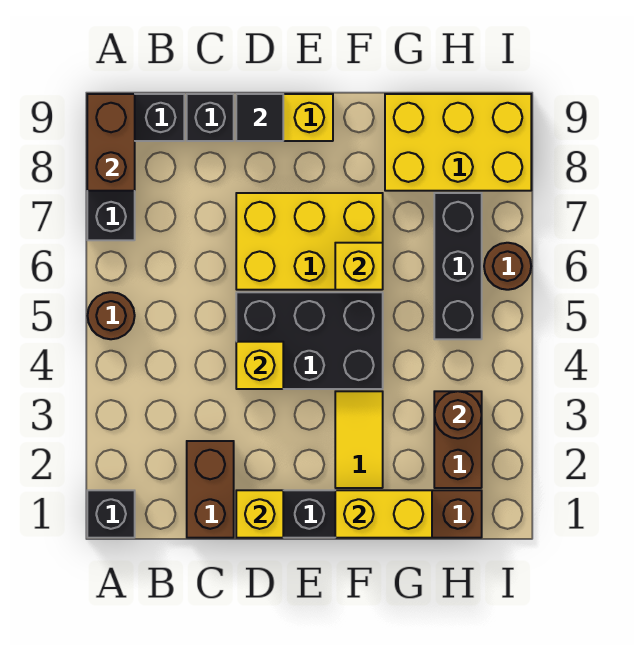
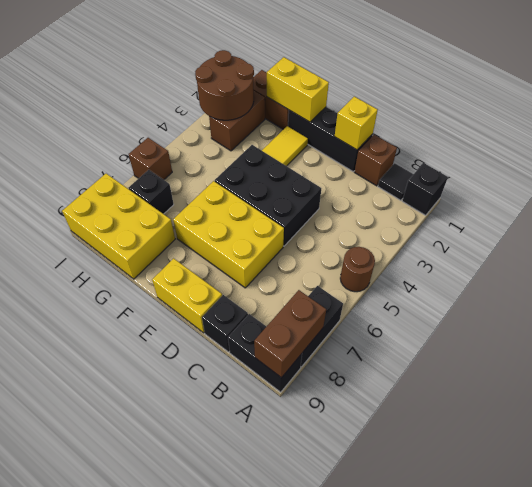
brown brick C1:C2 level 1 -> brown brick C1 level 1
yellow brick D4 level 2 -> none
black tile D9 level 2 -> black tile B1 level 1
yellow brick F6 level 2 -> none
brown round brick H3 level 2 -> brown round brick H2:I3 level 2
black brick H5:H7 level 1 -> black brick H7 level 1
brown round brick I6 level 1 -> brown brick I6 level 1

